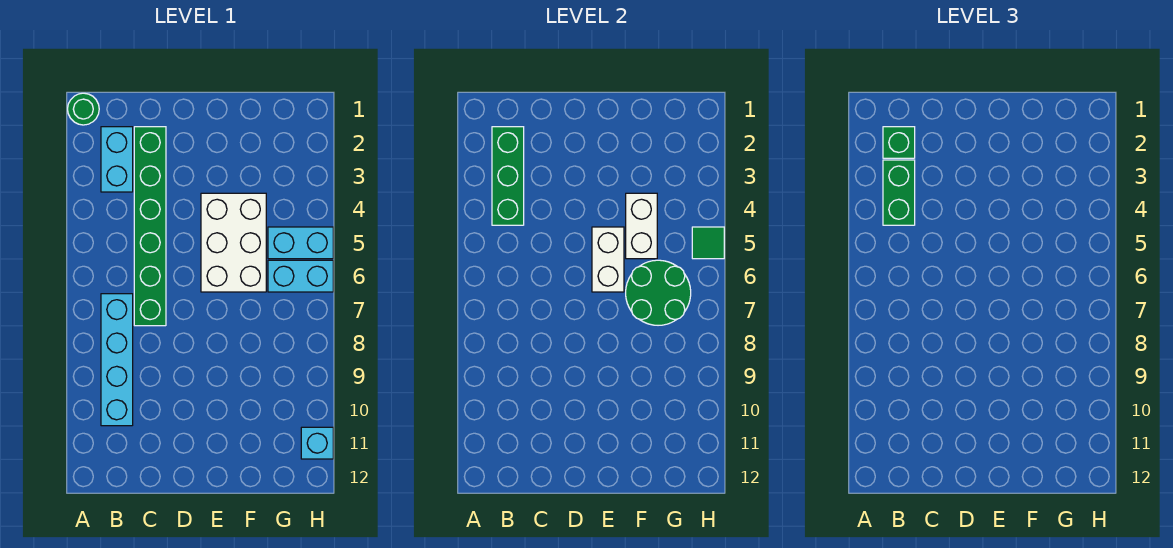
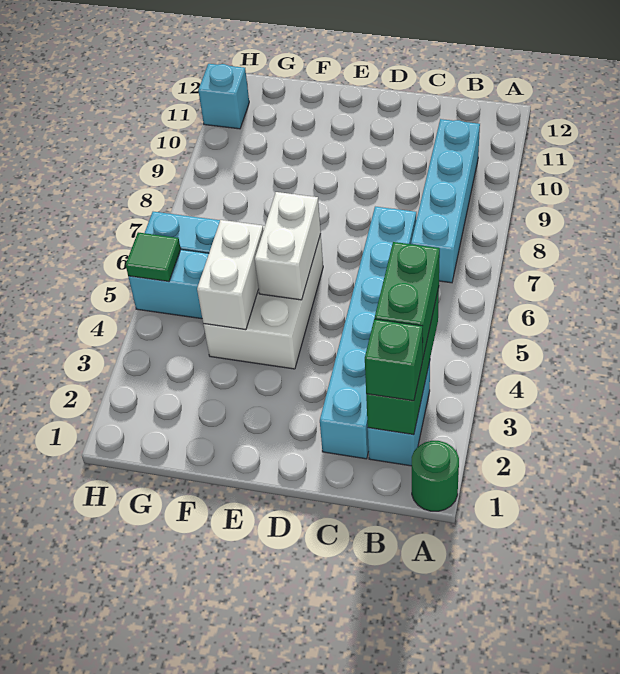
green brick C2:C7 level 1 -> cyan brick C2:C7 level 1
green round brick F6:G7 level 2 -> none

